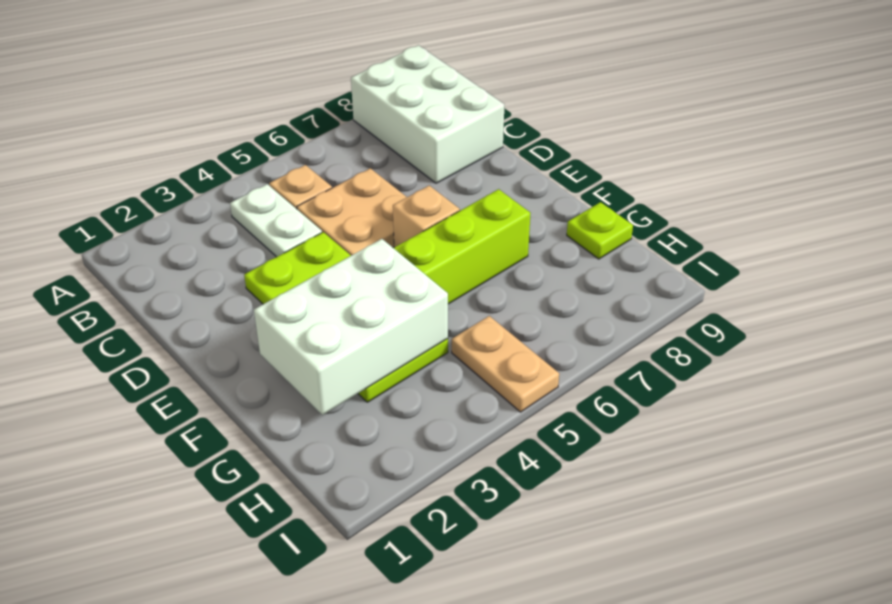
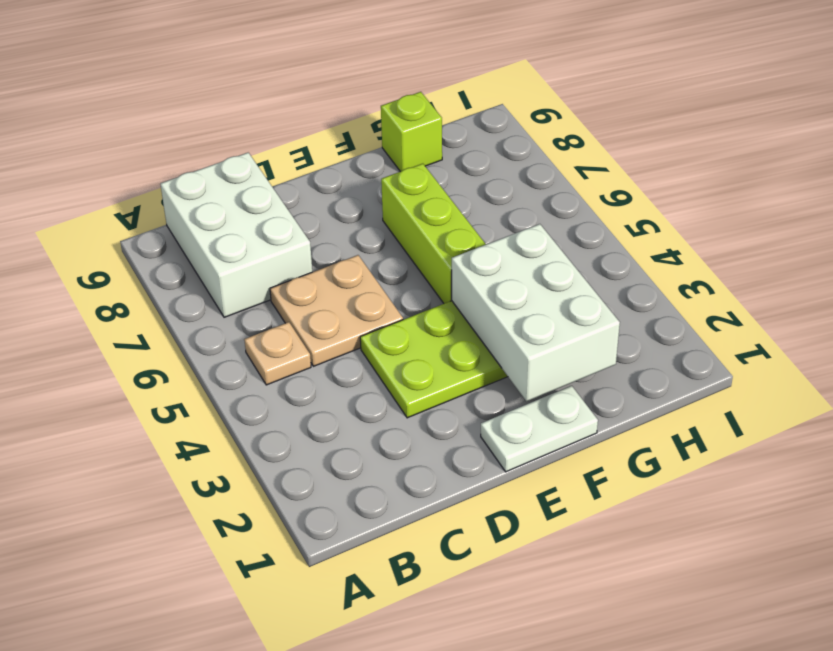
white brick A8:C9 level 1 -> white brick B7:C9 level 1
white plate B4:C4 level 1 -> white plate E1:F1 level 1
tan brick E6 level 1 -> none
lime plate G9 level 1 -> lime brick G9 level 1
tan plate H5:I5 level 1 -> none

